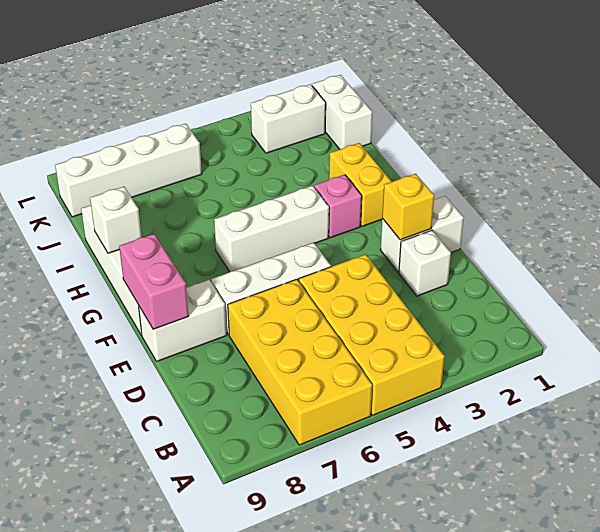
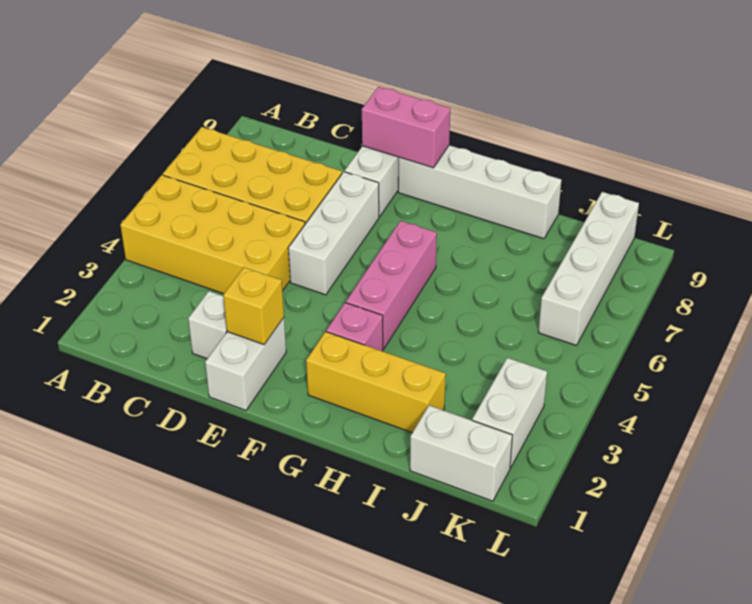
yellow brick G2:H2 level 1 -> yellow brick G2:I2 level 1
white brick G4:G6 level 1 -> pink brick G4:G6 level 1
white brick H9 level 2 -> none

